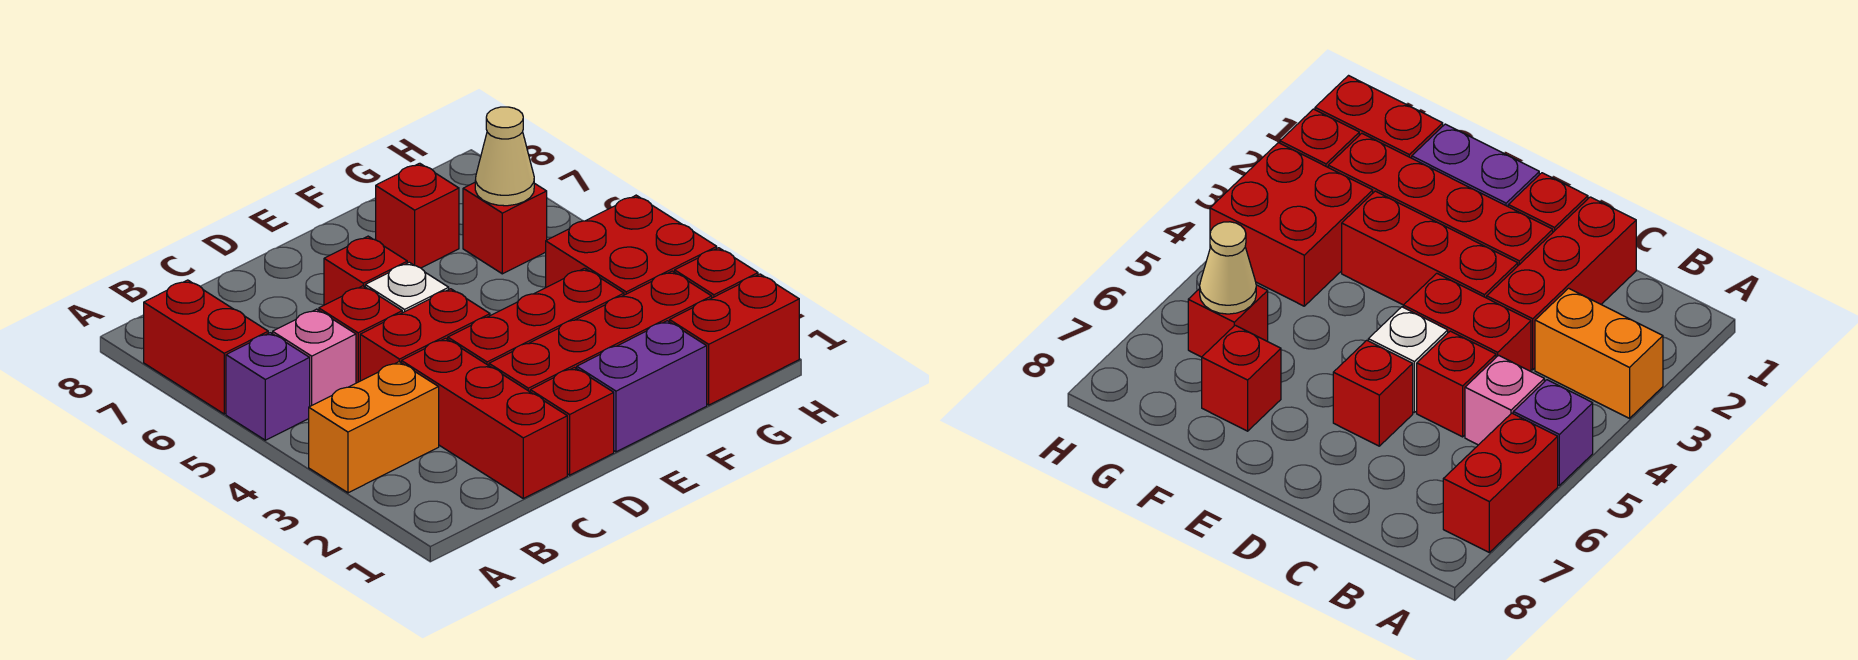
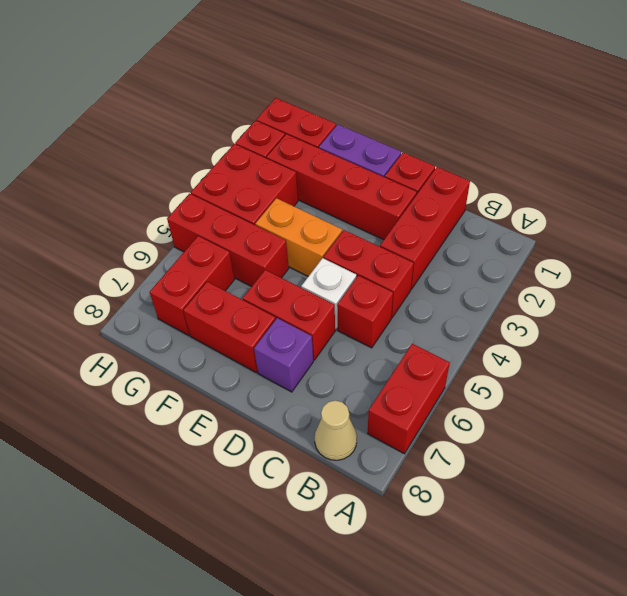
orange brick A3:B3 level 1 -> orange brick E4:F4 level 1
purple brick A5 level 1 -> purple brick D7 level 1
pink brick B5 level 1 -> none
red brick D3:F3 level 1 -> red brick F5:H5 level 1
red brick D6 level 1 -> red brick D6:E6 level 1
red brick F7 level 1 -> red brick E7:F7 level 1
red brick G6 level 1 -> red brick G6:G7 level 1
tan cone G6 level 2 -> tan cone B8 level 1

